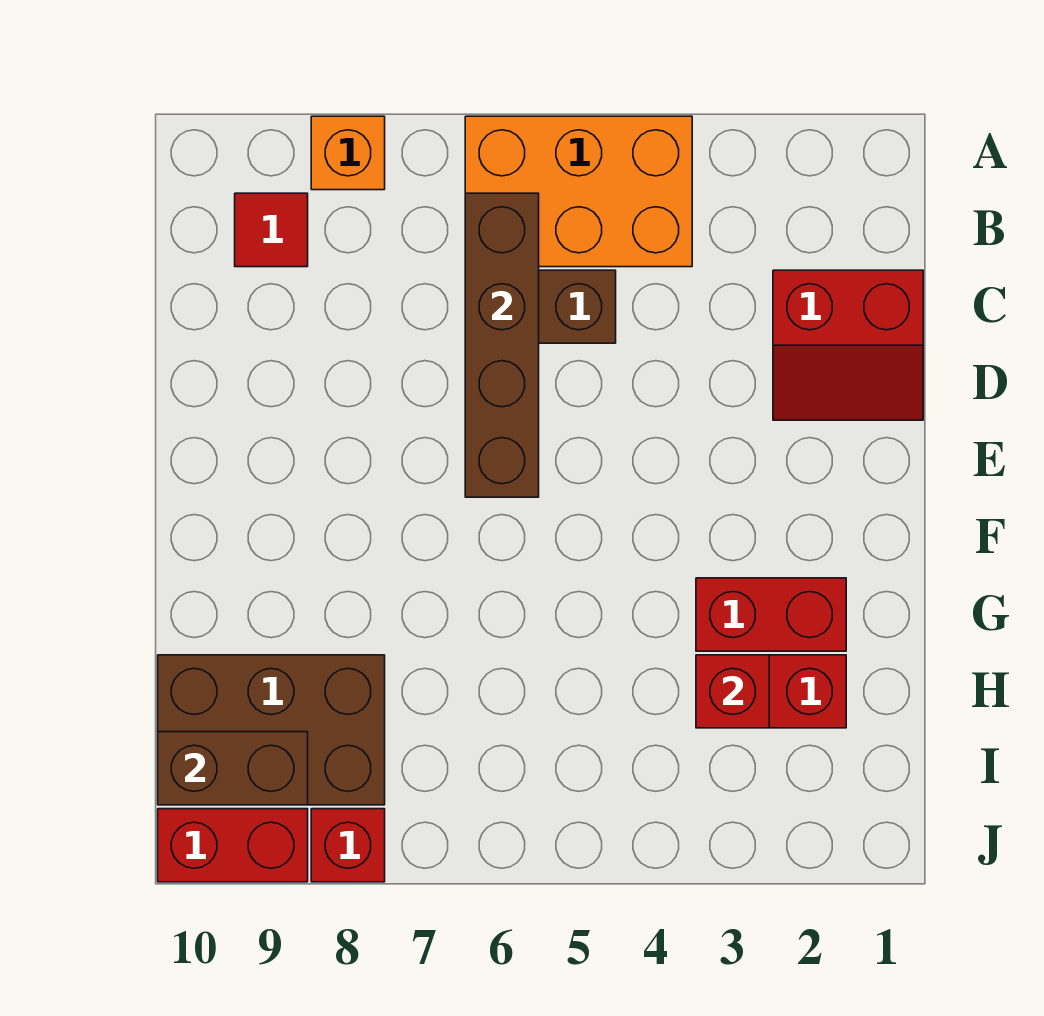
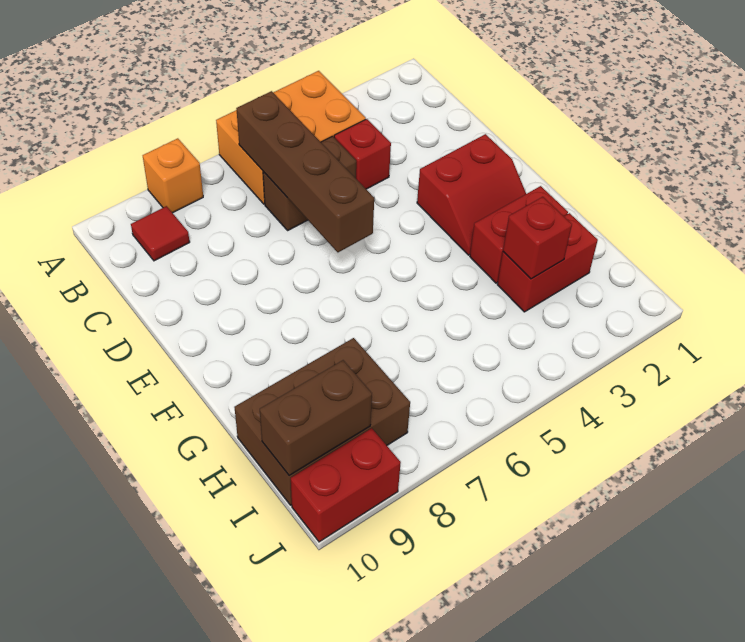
red slope C1:D2 level 1 top C -> red slope E2:F3 level 1 top E
red brick J8 level 1 -> red brick C4 level 1

